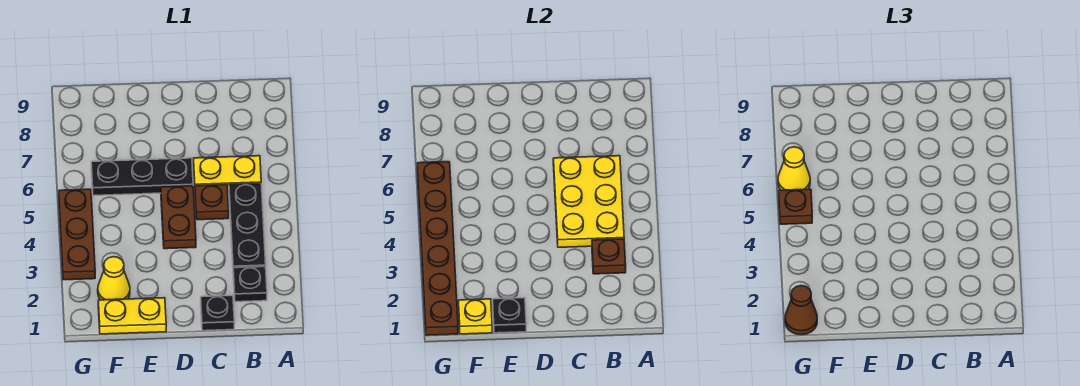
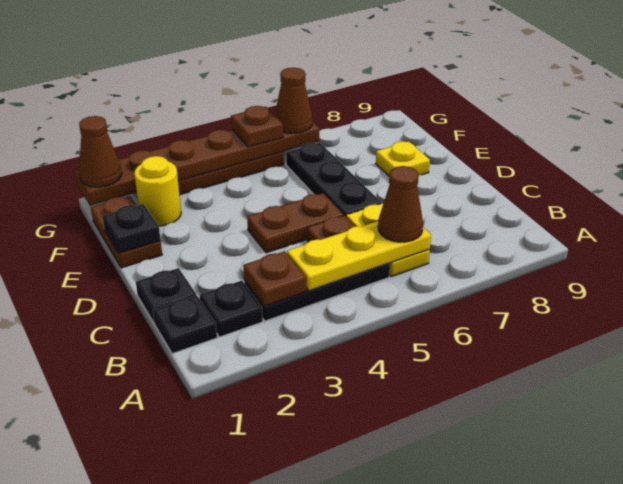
none -> black plate B1 level 1
yellow plate B4:C6 level 2 -> yellow plate B4:B6 level 2
none -> brown cone B6 level 3
yellow plate E1:F1 level 1 -> brown plate E1:F1 level 1
yellow plate F1 level 2 -> yellow plate E8 level 1
yellow cone F2 level 1 -> yellow round brick F2 level 1
yellow cone G6 level 3 -> brown cone G6 level 3

